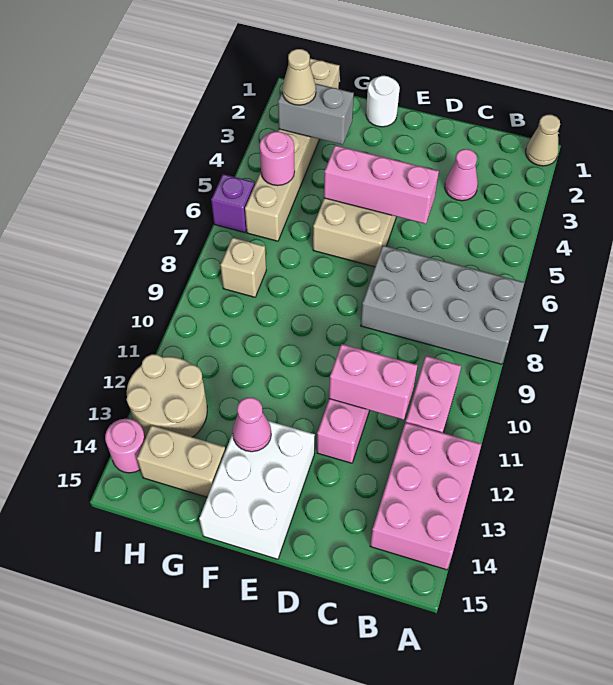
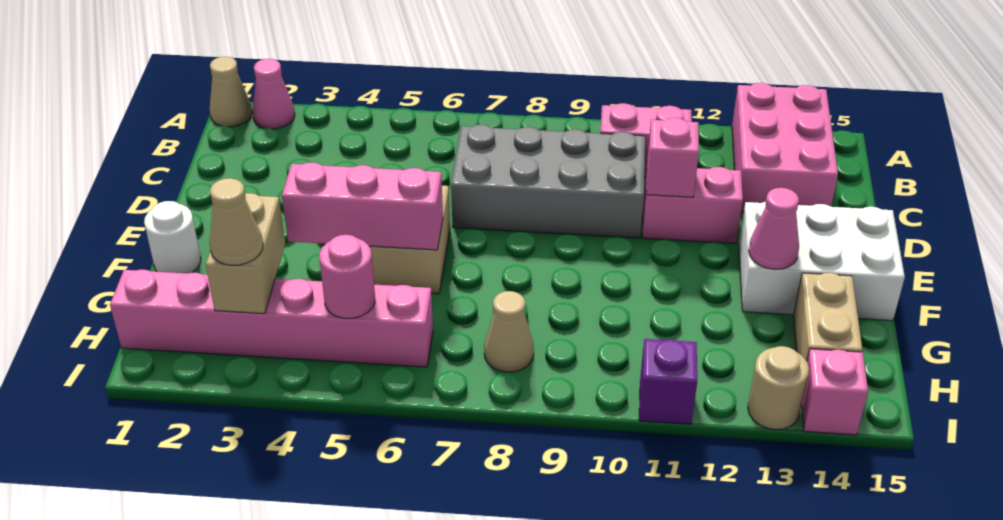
grey brick A7:D8 level 1 -> grey brick C7:D10 level 1
pink brick A12:B14 level 1 -> pink brick A13:C14 level 1
pink cone C3 level 1 -> pink cone A2 level 1
pink brick C11:D11 level 2 -> pink brick D11 level 2
pink brick D5:F5 level 2 -> pink brick F4:F6 level 2
grey brick G3:H3 level 2 -> tan brick G3:H3 level 2
tan brick H1:H6 level 1 -> pink brick H1:H6 level 1
tan brick H8 level 1 -> tan cone H8 level 1
tan round brick H12:I13 level 1 -> tan round brick I13 level 1
purple brick I6 level 1 -> purple brick I11 level 1
pink round brick I14 level 1 -> pink brick I14 level 1

